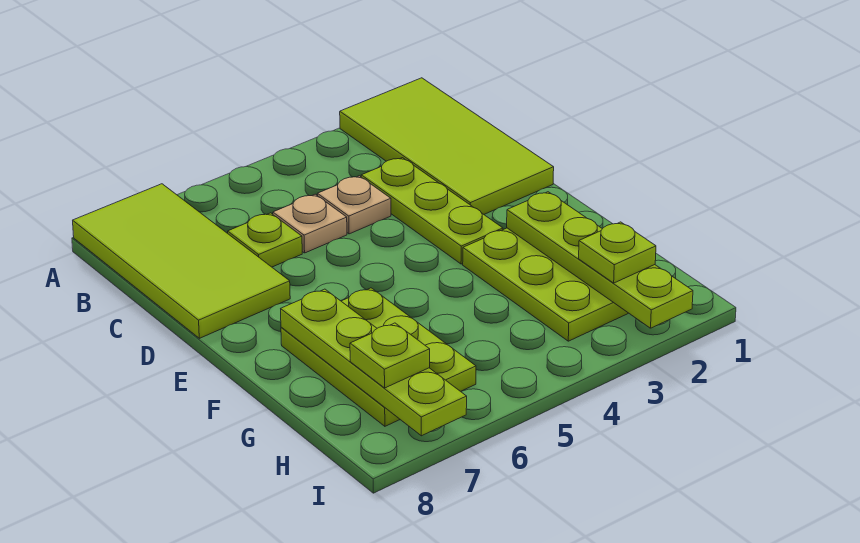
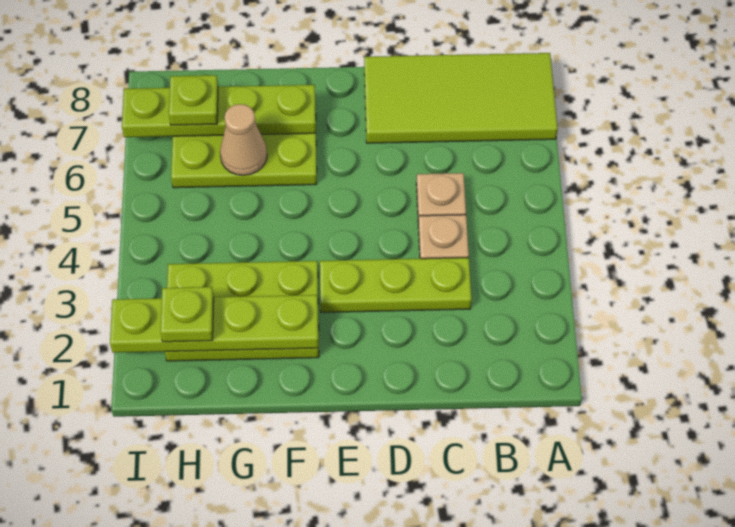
lime tile A1:D2 level 1 -> none
lime plate C6 level 1 -> none
none -> tan cone G6 level 2

